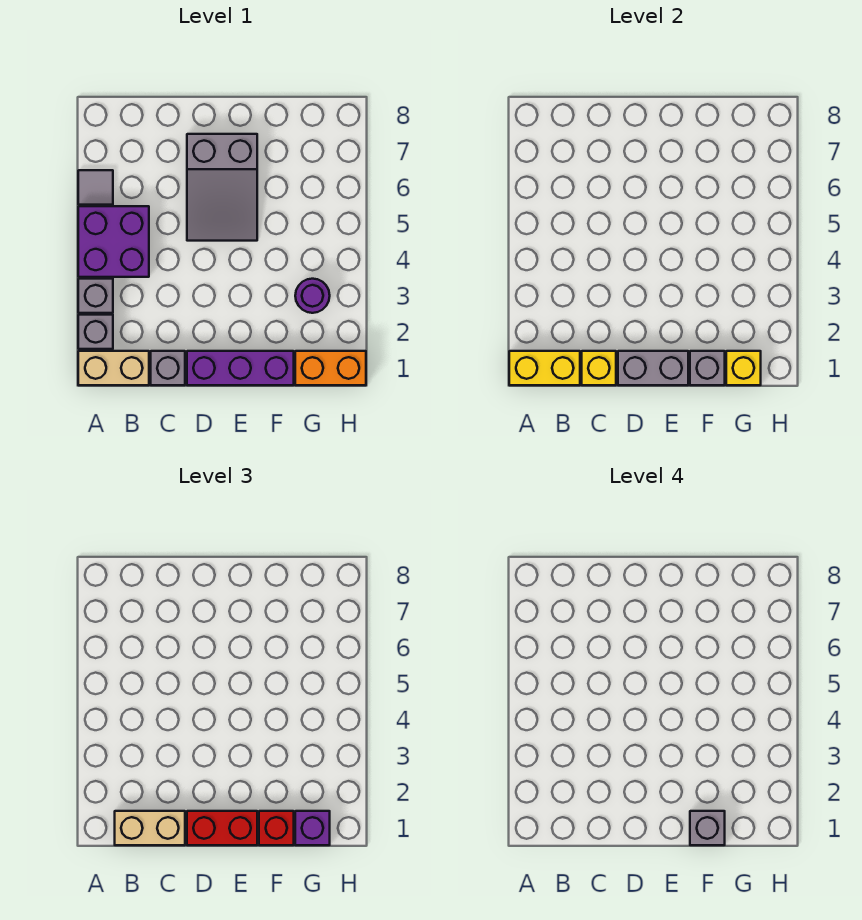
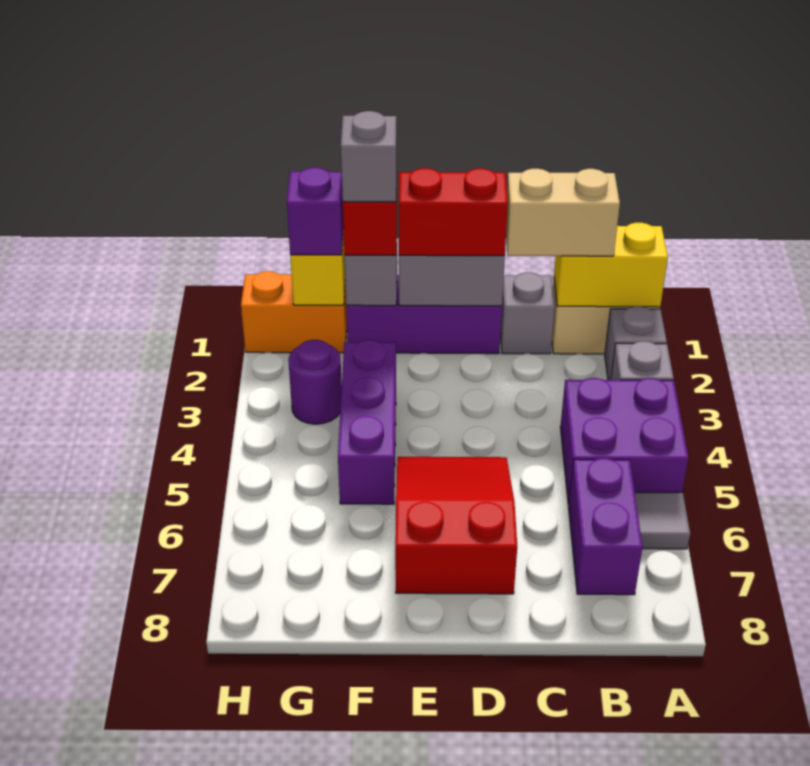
none -> purple brick B6:B7 level 1
yellow brick C1 level 2 -> none
grey slope D5:E7 level 1 top 7 -> red slope D5:E7 level 1 top 7
none -> purple brick F3:F5 level 1

